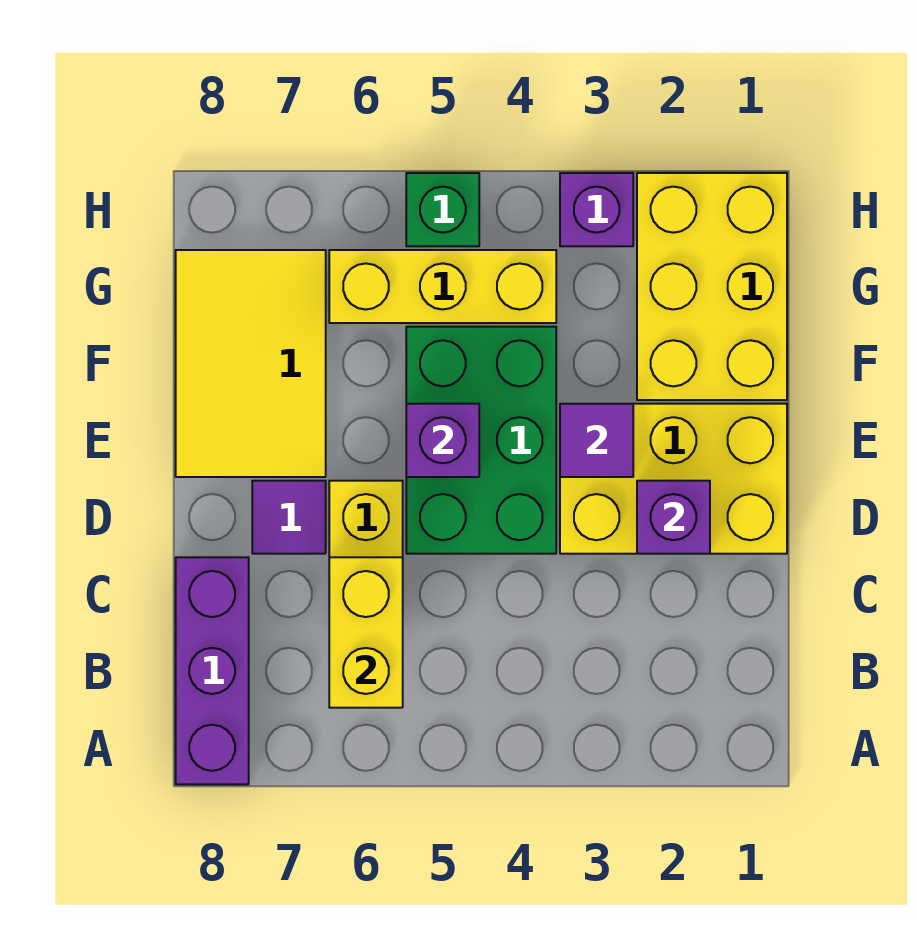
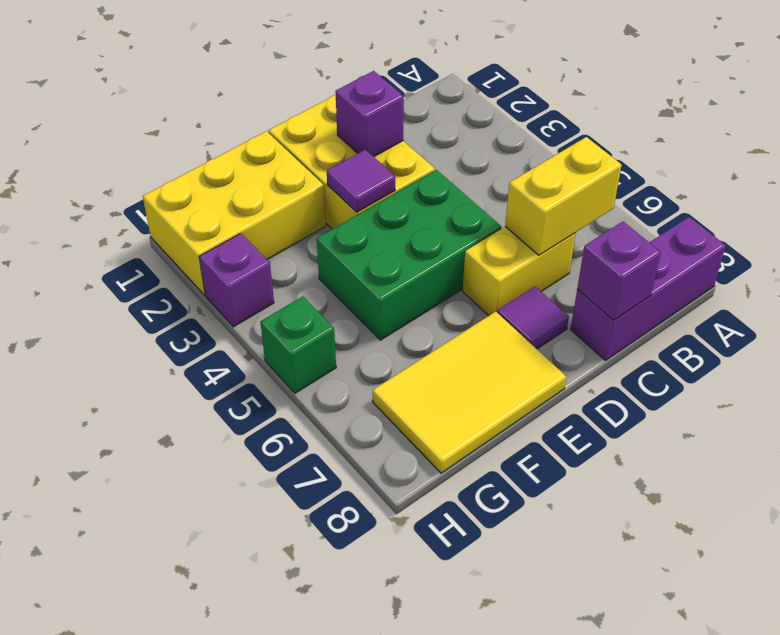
purple brick E5 level 2 -> purple brick C8 level 2
yellow brick G4:G6 level 1 -> none

